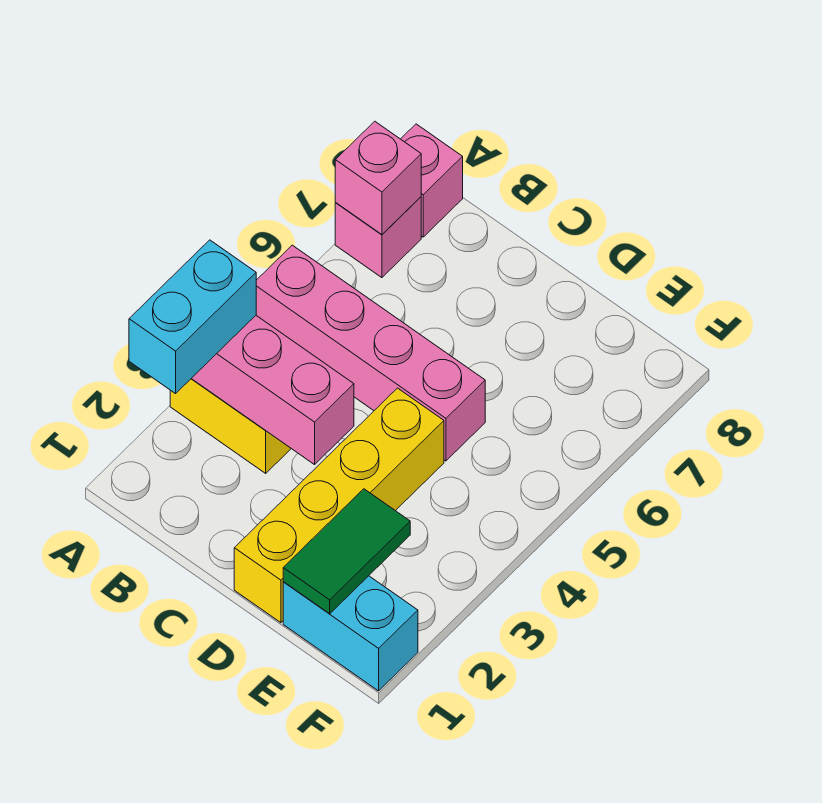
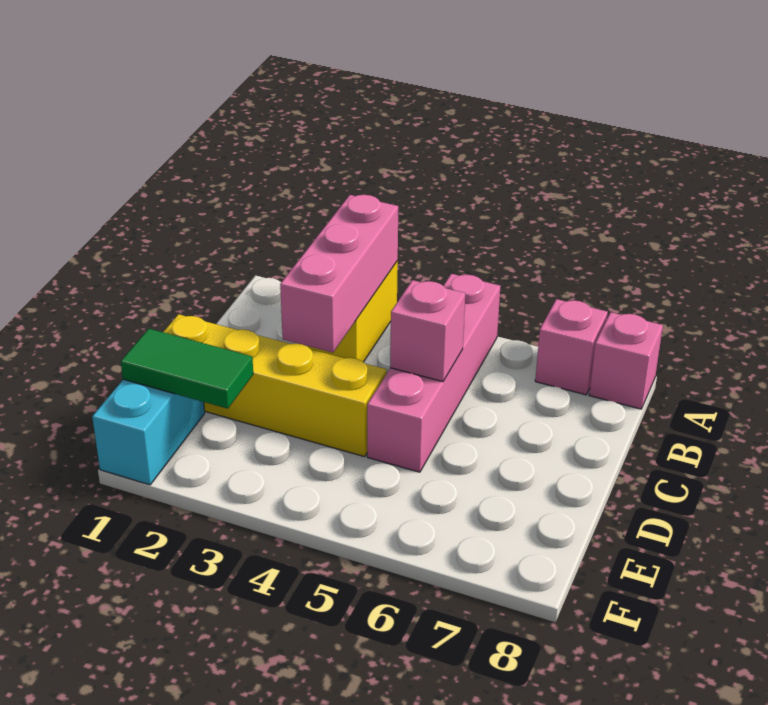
cyan brick A2:A3 level 3 -> none
pink brick A7 level 2 -> pink brick C5 level 2

